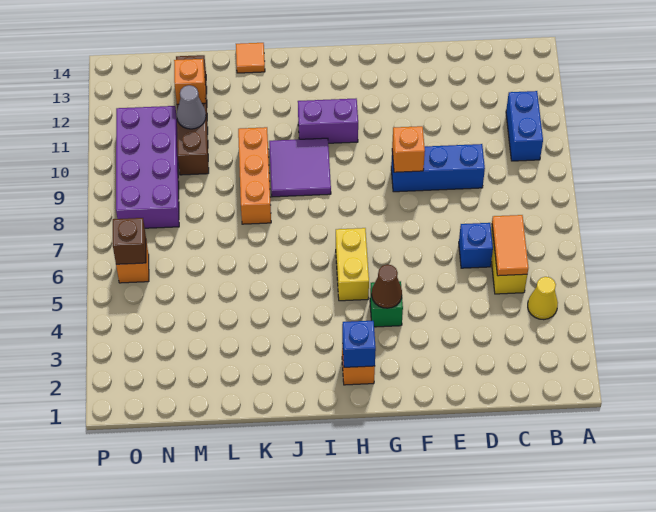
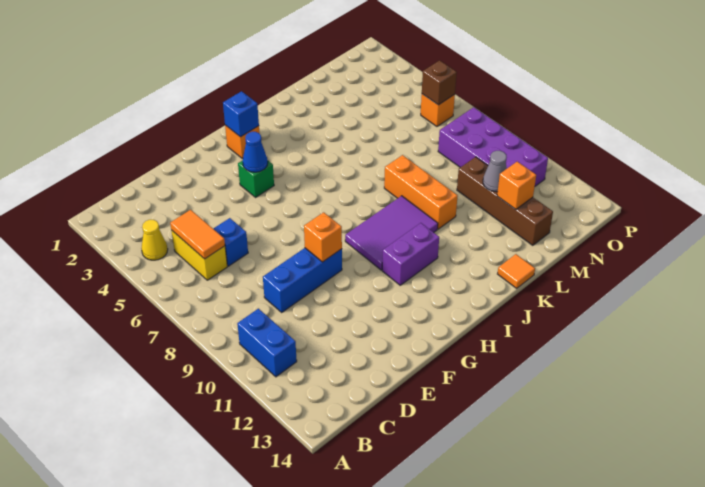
brown cone G4 level 2 -> blue cone G4 level 2
yellow brick H5:H6 level 1 -> none
purple tile I9:J10 level 1 -> purple tile H9:J10 level 1

